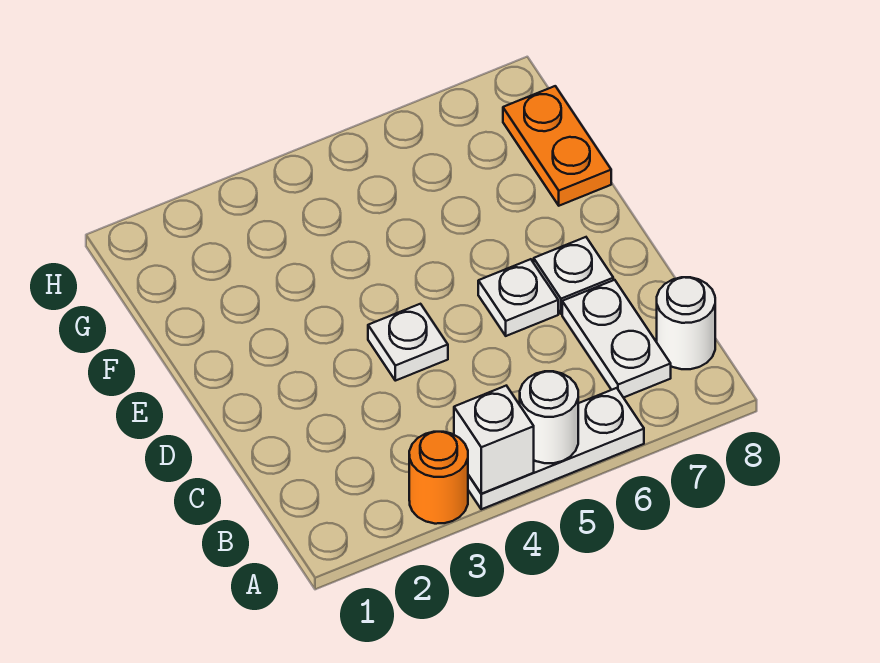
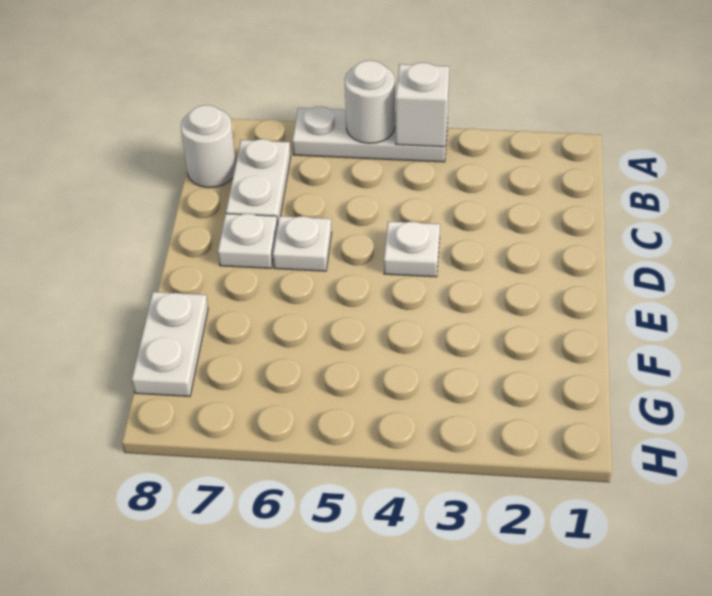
orange round brick A3 level 1 -> none
orange plate F8:G8 level 1 -> white plate F8:G8 level 1

